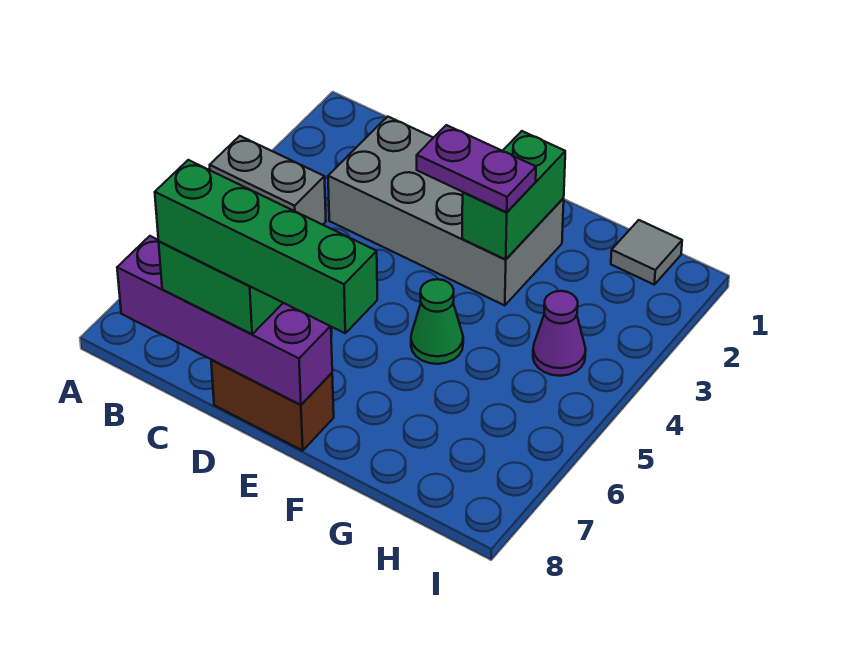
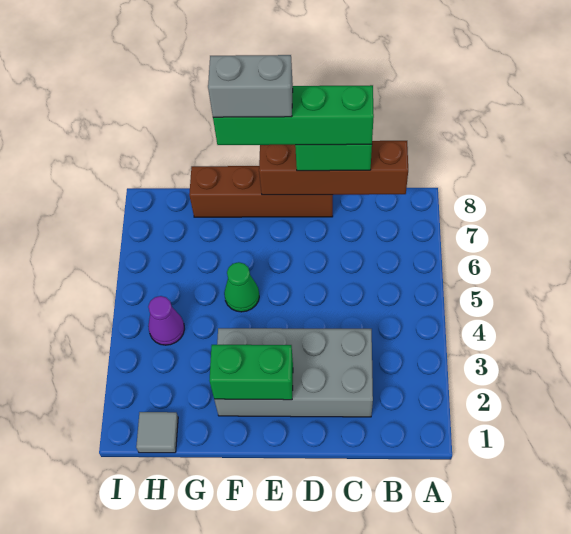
grey brick A4:B4 level 1 -> grey brick E8:F8 level 5
purple brick B8:E8 level 2 -> brown brick B8:E8 level 2
brown brick D8:E8 level 1 -> brown brick D8:G8 level 1
purple plate E3:F3 level 3 -> none
green brick F2:F3 level 2 -> green brick E2:F2 level 2

